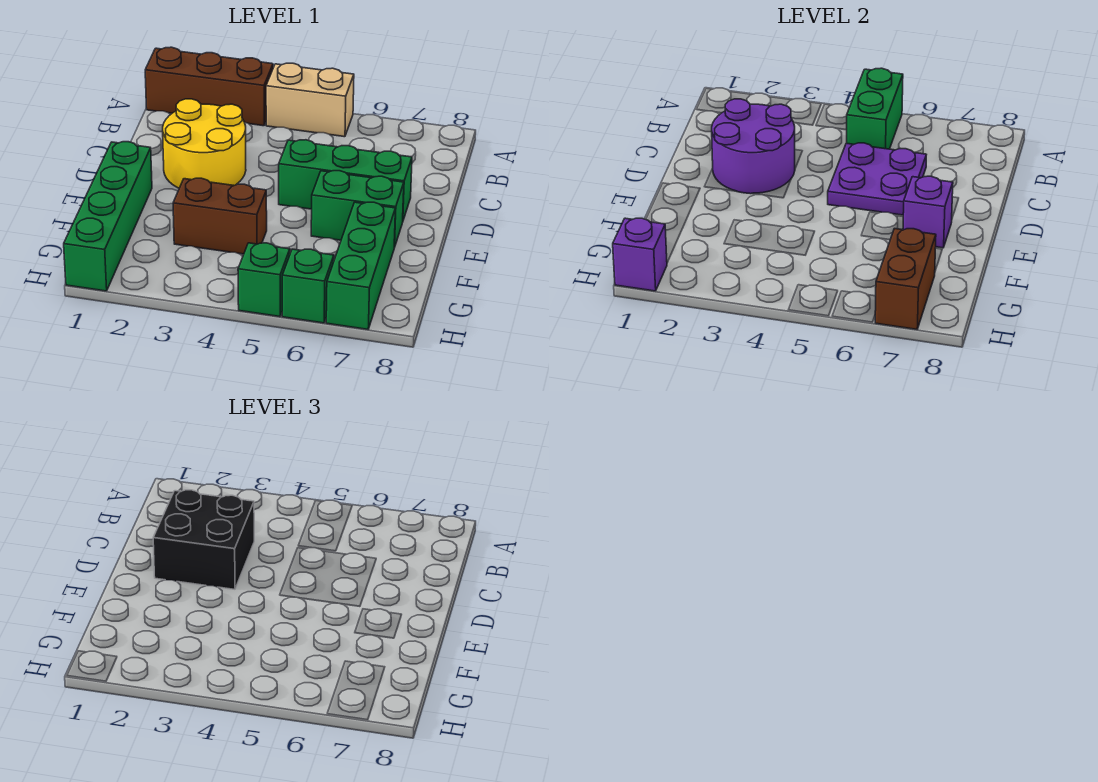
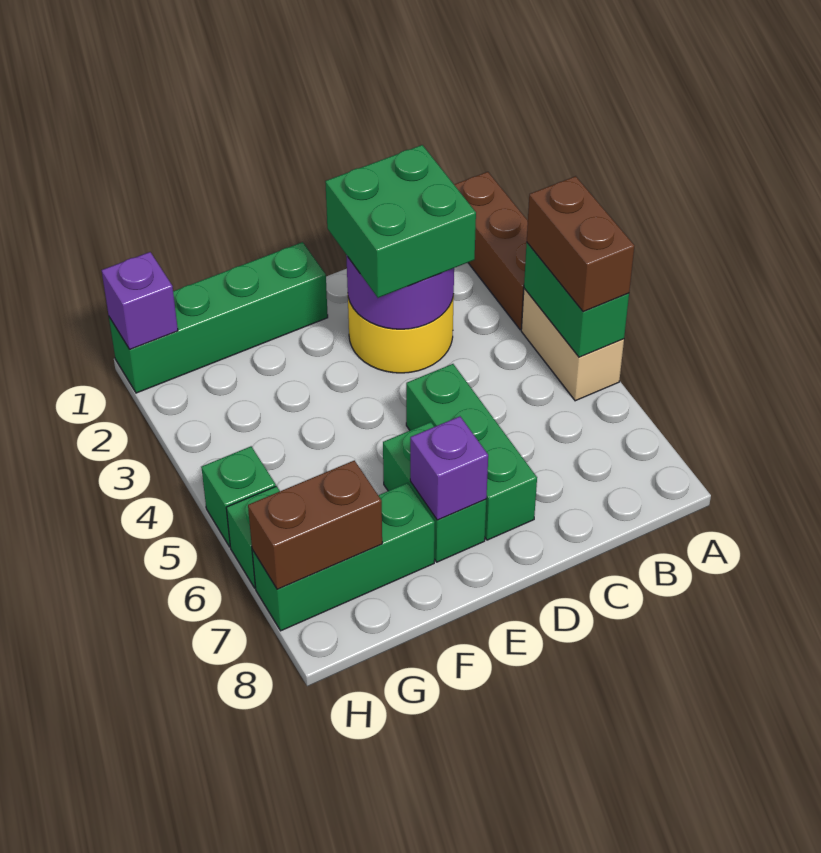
green brick A5:B5 level 2 -> green brick A4:A5 level 2
black brick C2:D3 level 3 -> green brick C2:D3 level 3
purple plate C5:D6 level 2 -> none
brown brick F3:F4 level 1 -> brown brick A4:A5 level 3

